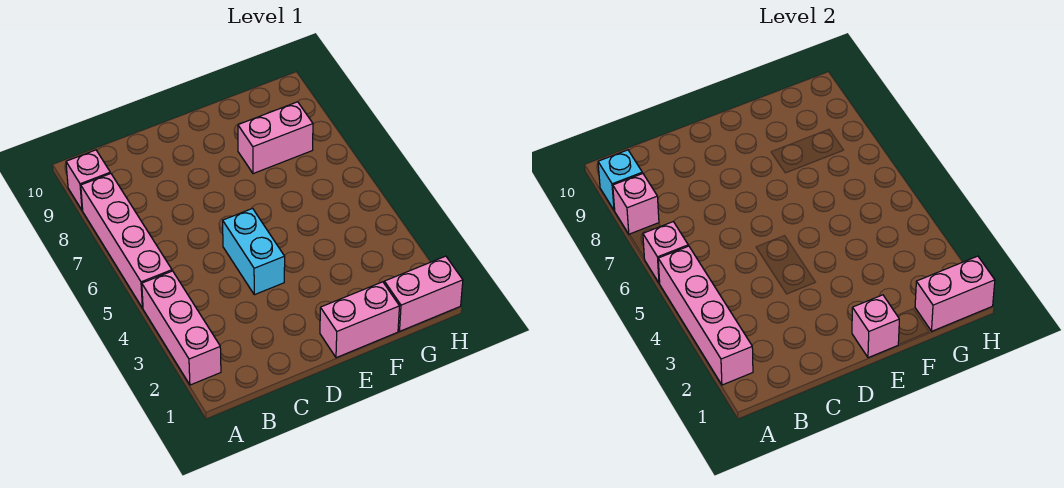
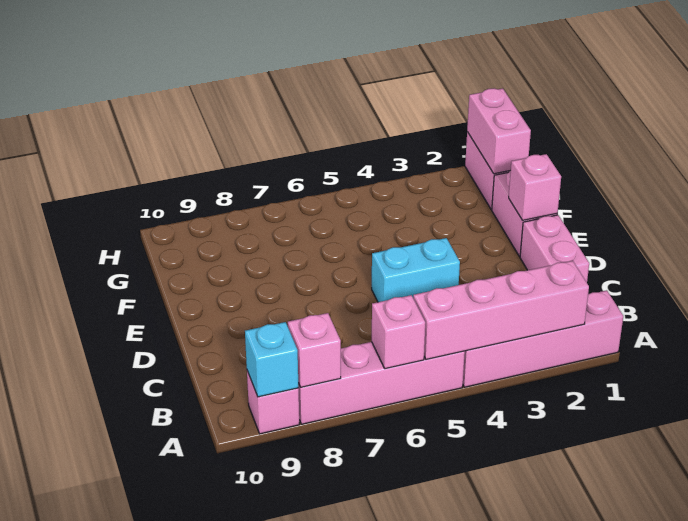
pink brick A2:A4 level 1 -> pink brick A1:A4 level 1
pink brick F8:G8 level 1 -> pink brick C1:D1 level 1

